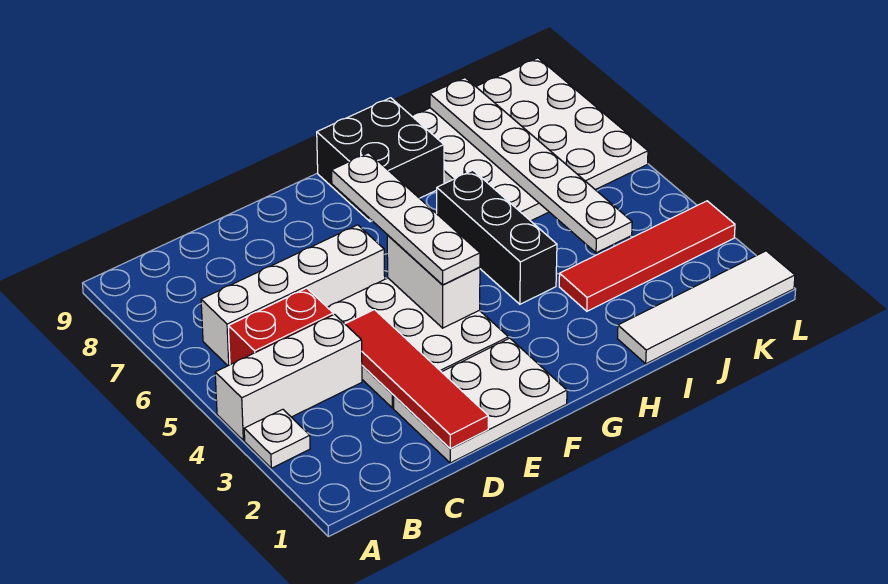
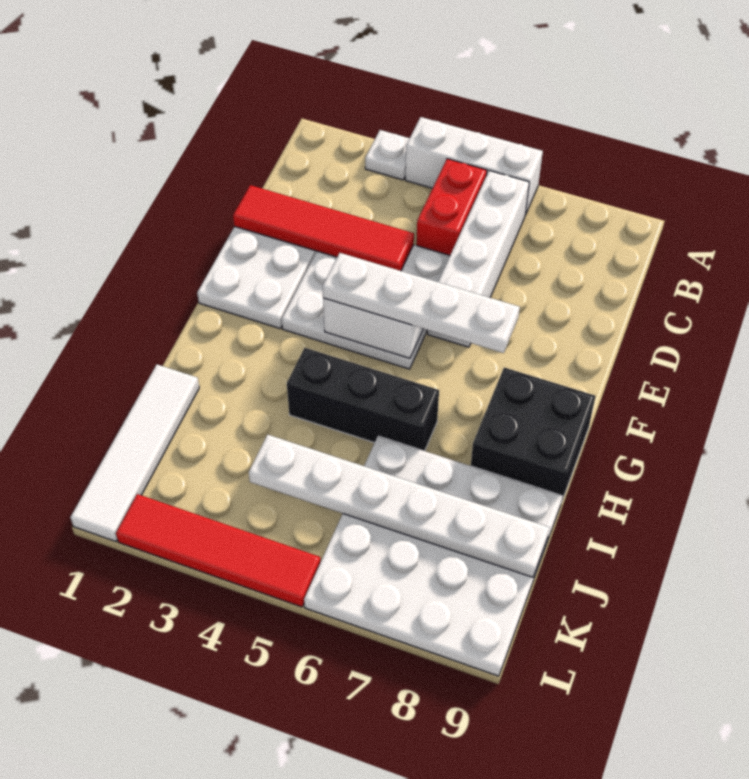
white brick A4:C4 level 1 -> white brick A4:A6 level 1
red tile I3:L3 level 1 -> red tile L2:L5 level 1

